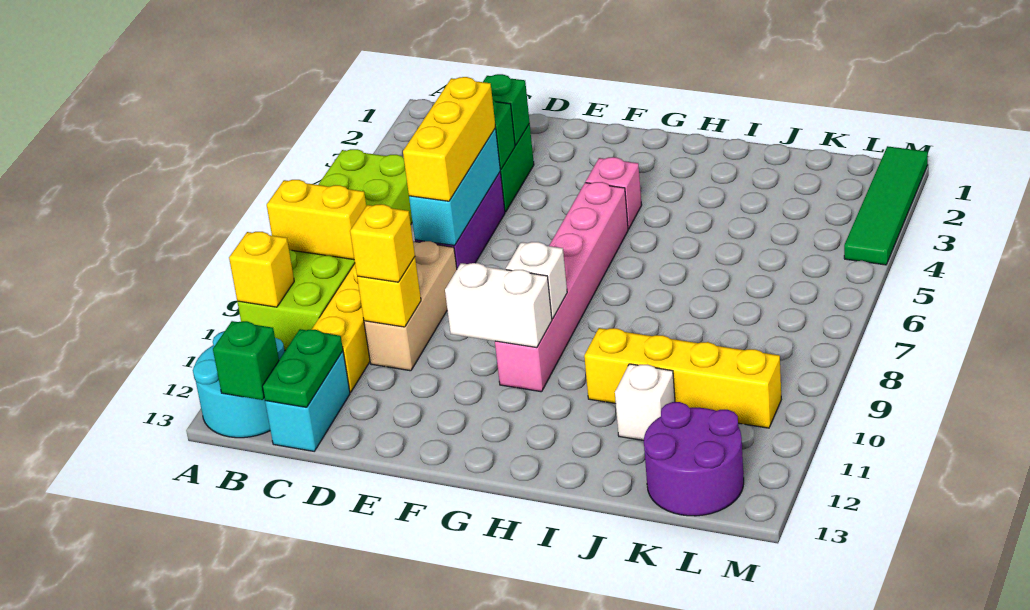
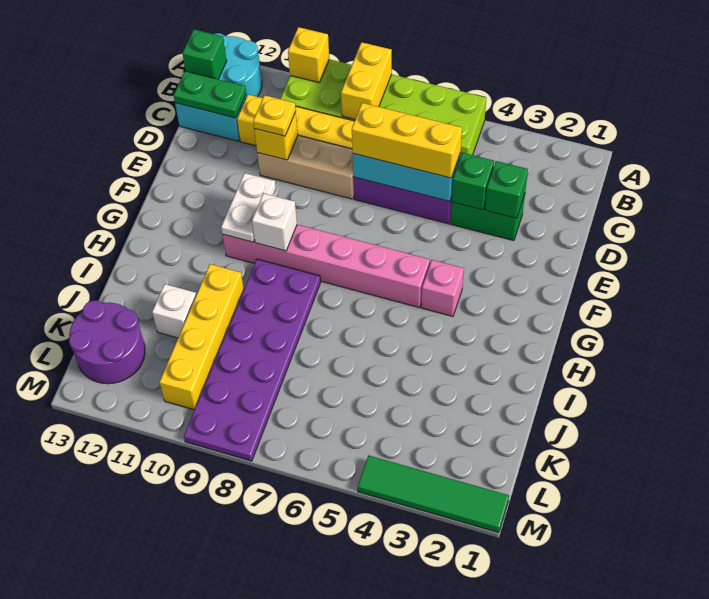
yellow brick D10 level 3 -> yellow plate D10 level 3
white brick F10:G10 level 2 -> white plate F10:G10 level 2
none -> purple plate H8:M9 level 1

